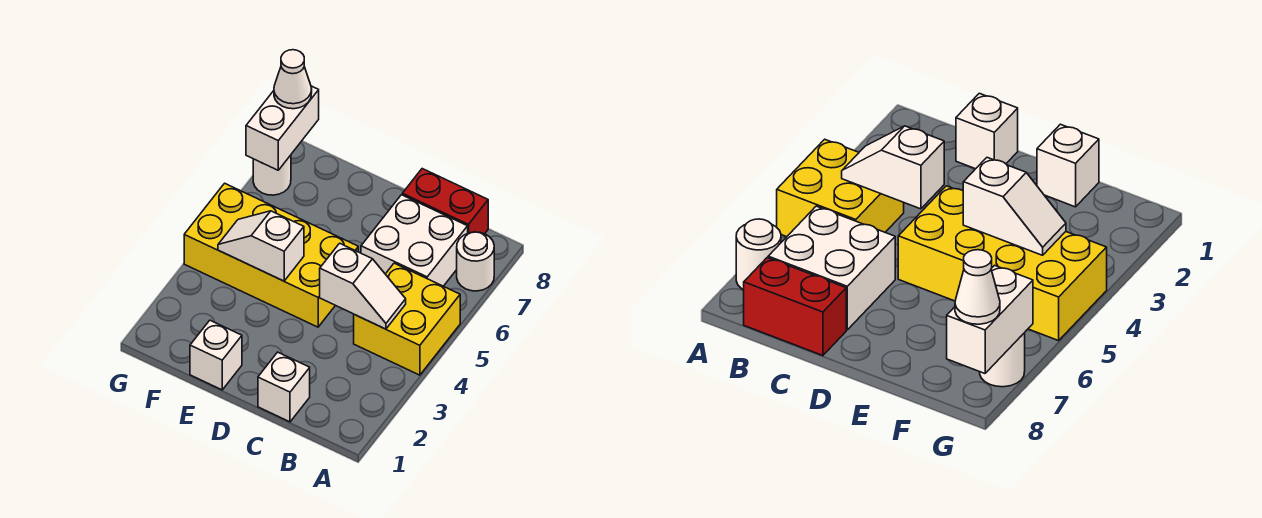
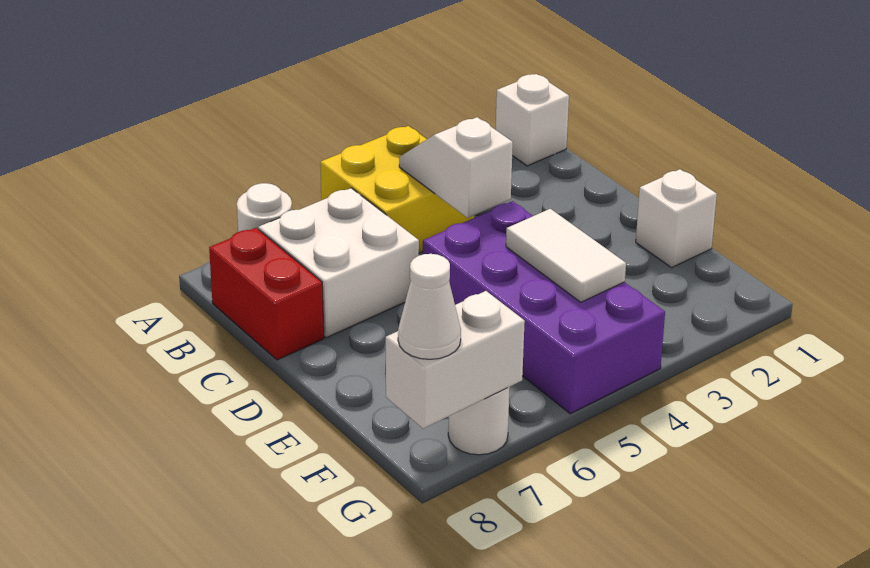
white brick C1 level 1 -> white brick A1 level 1
yellow brick D4:G5 level 1 -> purple brick D4:G5 level 1
white slope E4:F4 level 2 top E -> white tile E4:F4 level 2

